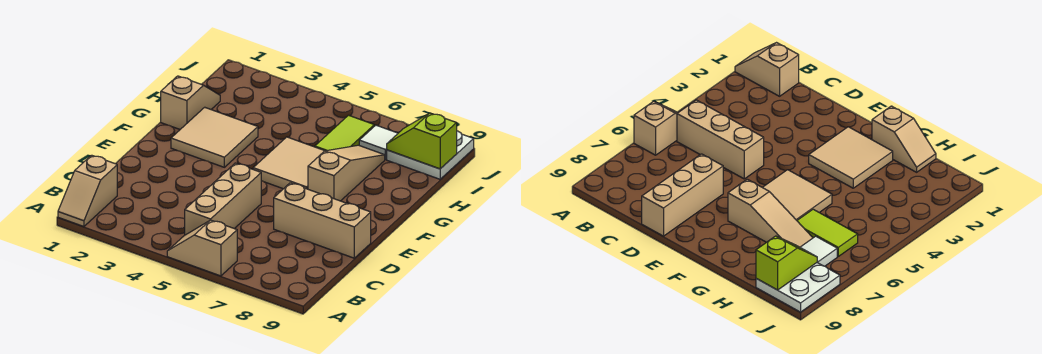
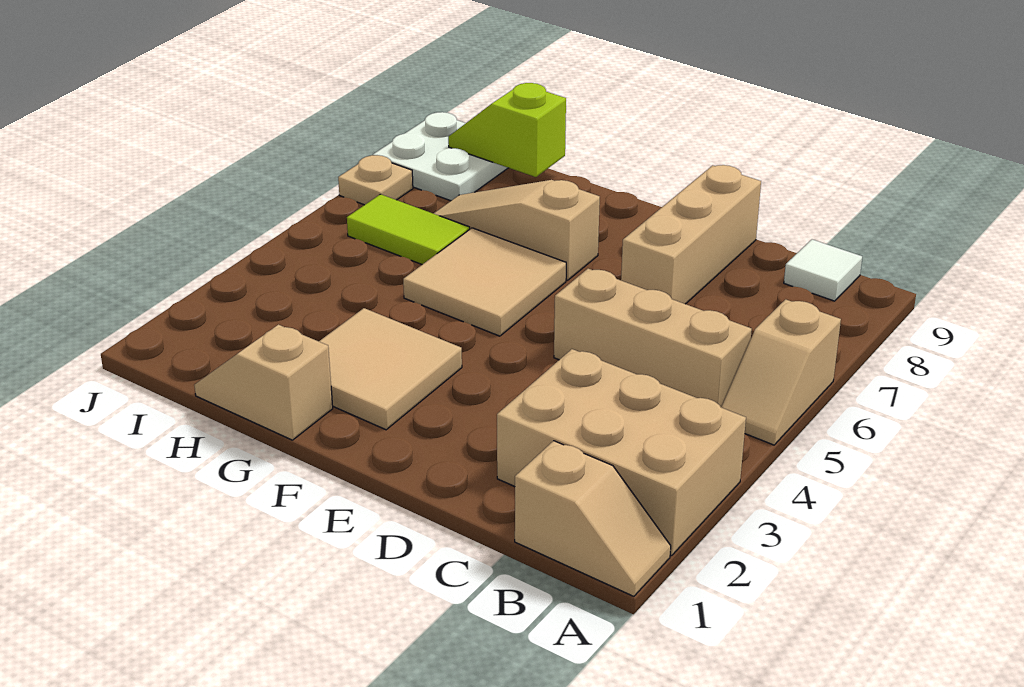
none -> tan brick A2:C3 level 1
white tile I7 level 1 -> white tile B9 level 1
lime slope I8:I9 level 2 top 9 -> lime slope H9:I9 level 2 top H
none -> tan plate J7 level 1

